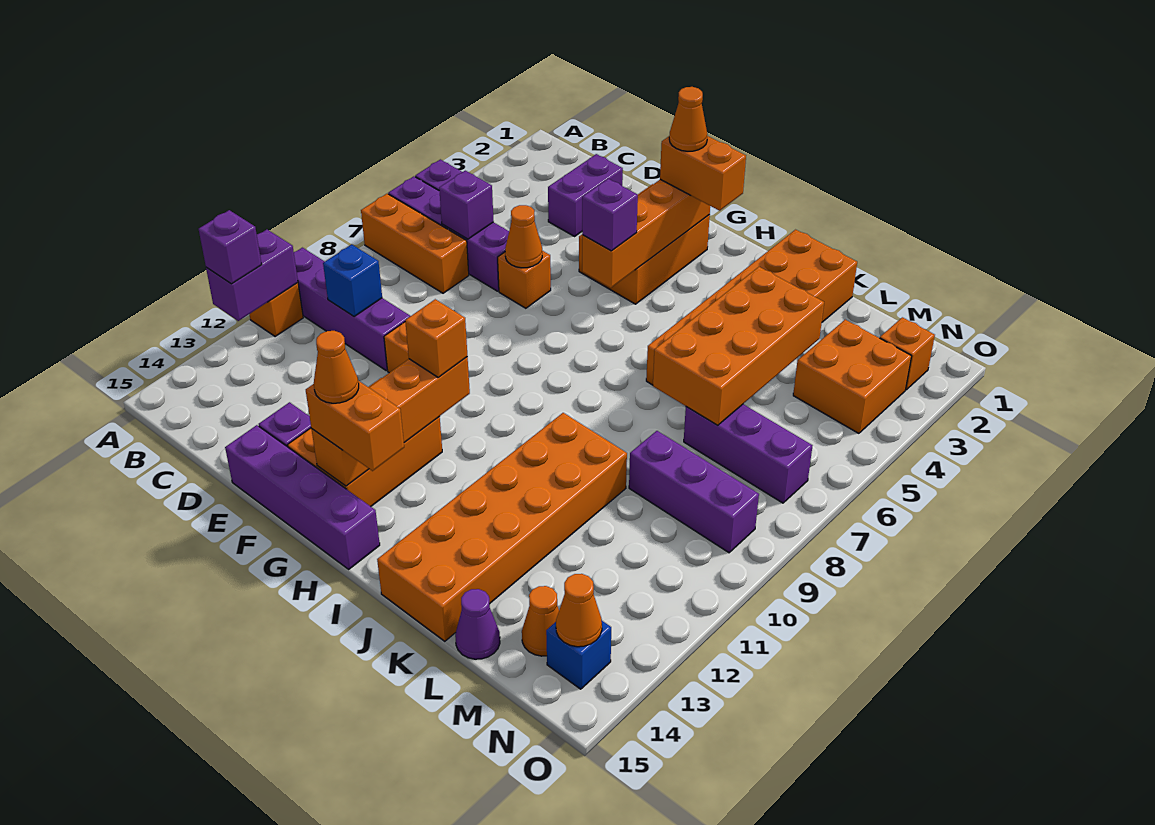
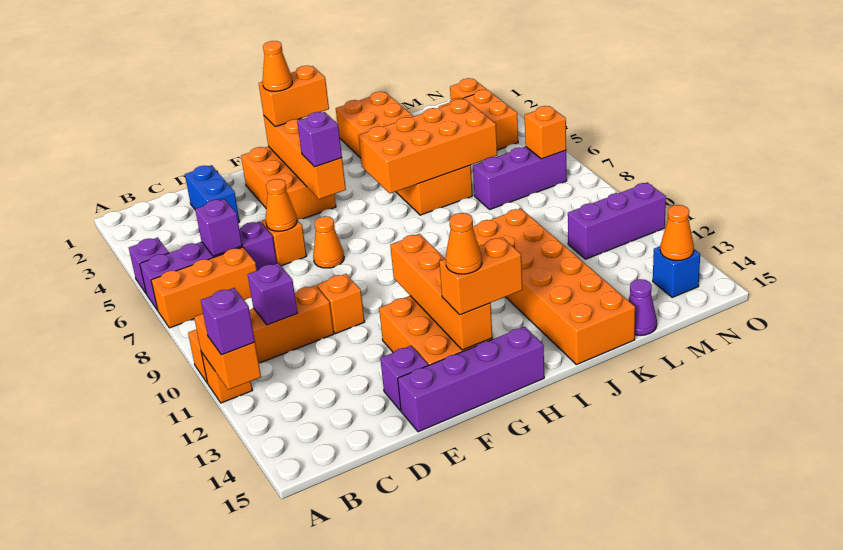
purple brick A10:D10 level 1 -> orange brick A10:D10 level 1
purple brick A11:A12 level 2 -> orange brick A11:A12 level 2
blue brick C10 level 2 -> purple brick C10 level 2
purple brick D2:D3 level 1 -> blue brick D2:D3 level 1
orange brick G11 level 3 -> orange brick N7 level 2
orange brick K4:L7 level 2 -> orange brick I5:L6 level 2
purple brick L9:N9 level 1 -> purple brick M11:O11 level 1
orange cone M14 level 1 -> orange cone F7 level 1

